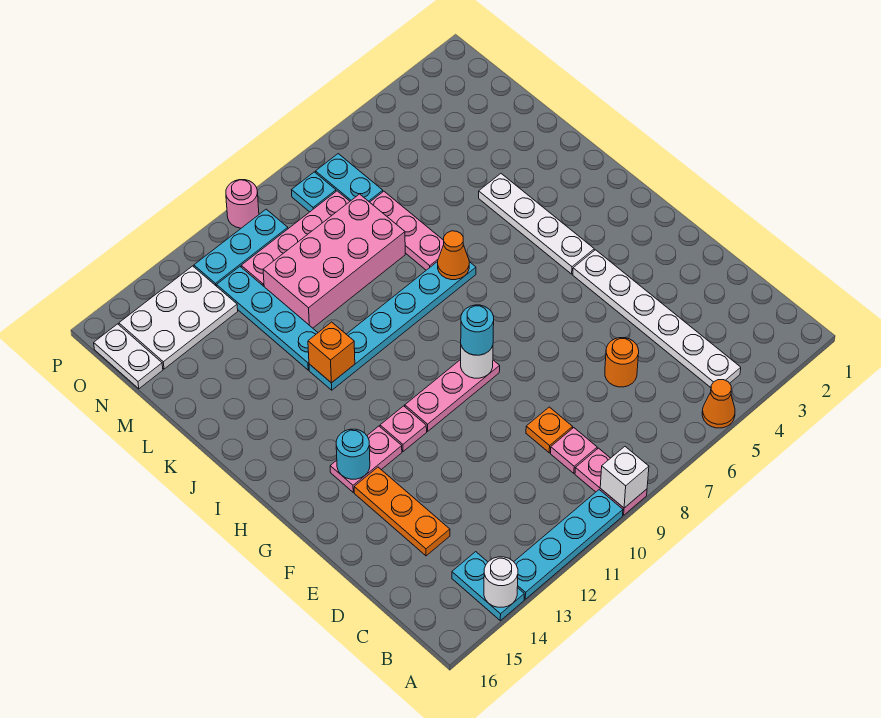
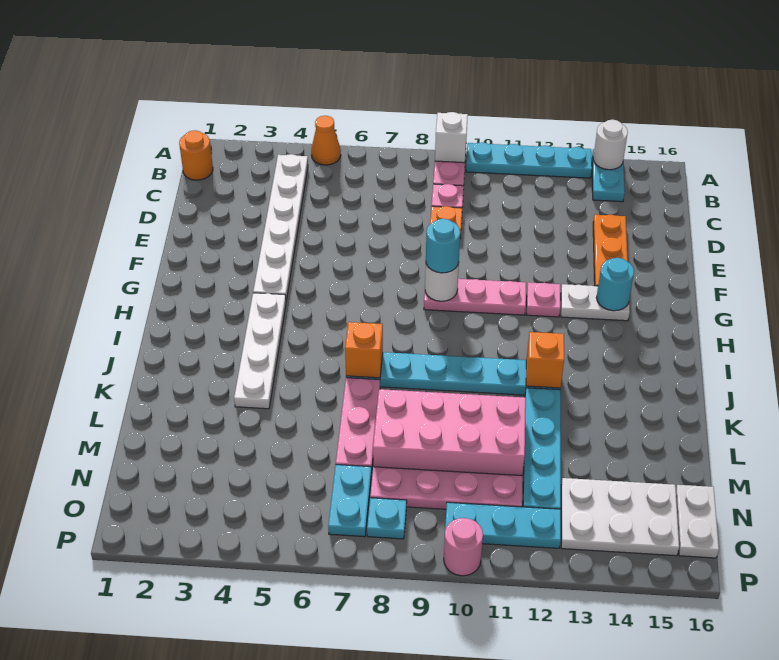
orange round brick D6 level 1 -> orange round brick B1 level 1
pink plate G13:G14 level 1 -> white plate G13:G14 level 1
orange cone J7 level 2 -> orange brick J7 level 2

